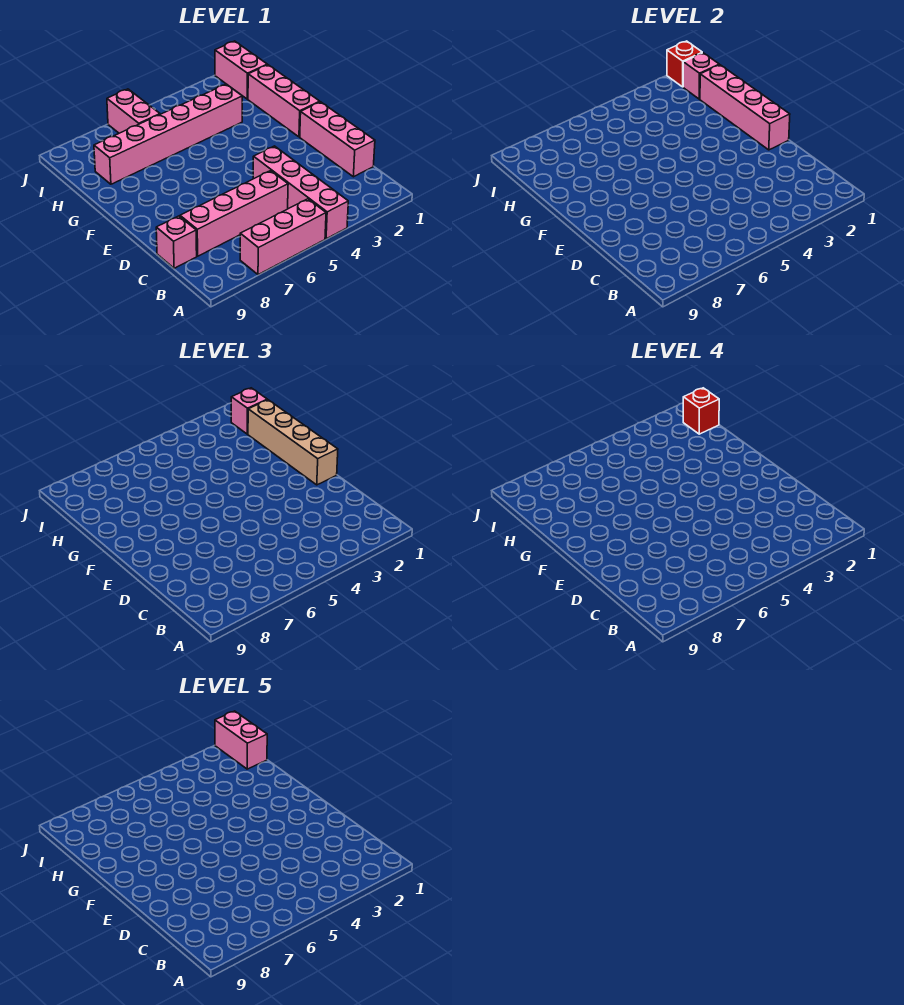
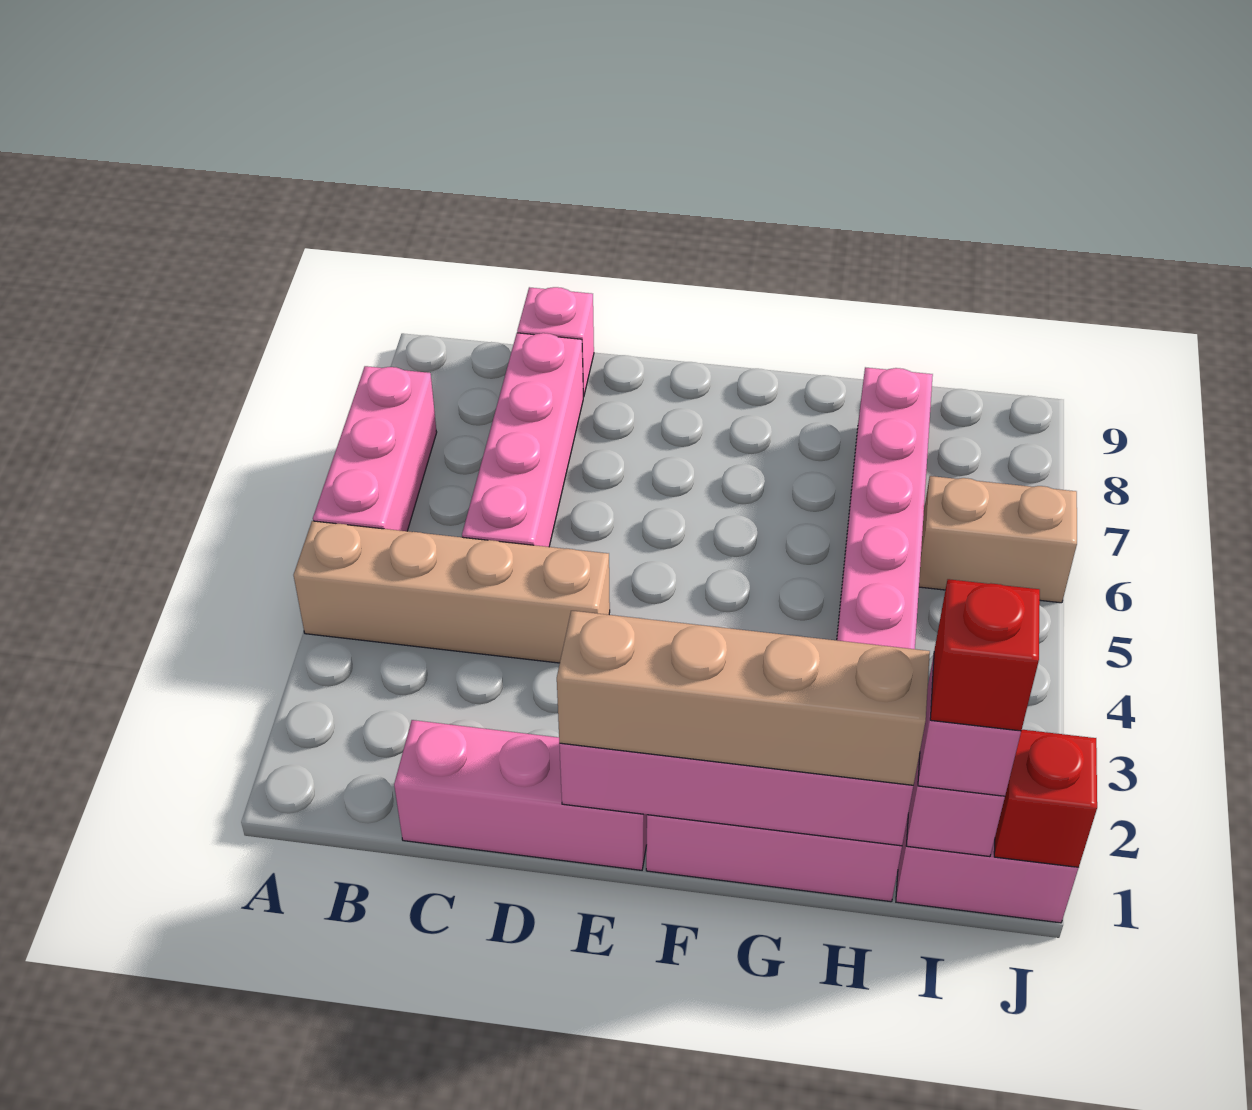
pink brick A4:D4 level 1 -> tan brick A4:D4 level 1
pink brick I1:J1 level 5 -> none
pink brick I6:J6 level 1 -> tan brick I6:J6 level 1

